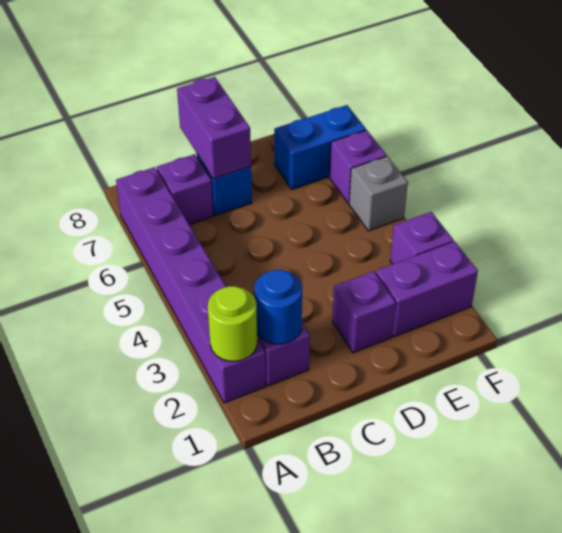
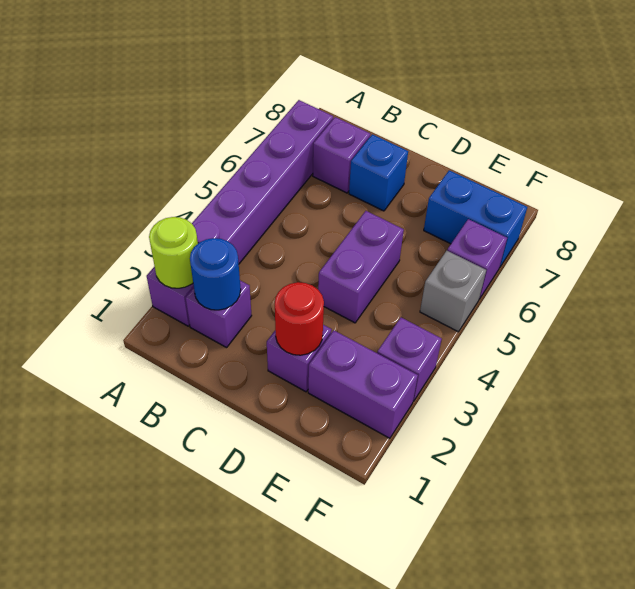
purple brick C7:C8 level 2 -> purple brick D4:D5 level 1
none -> red round brick D2 level 2

